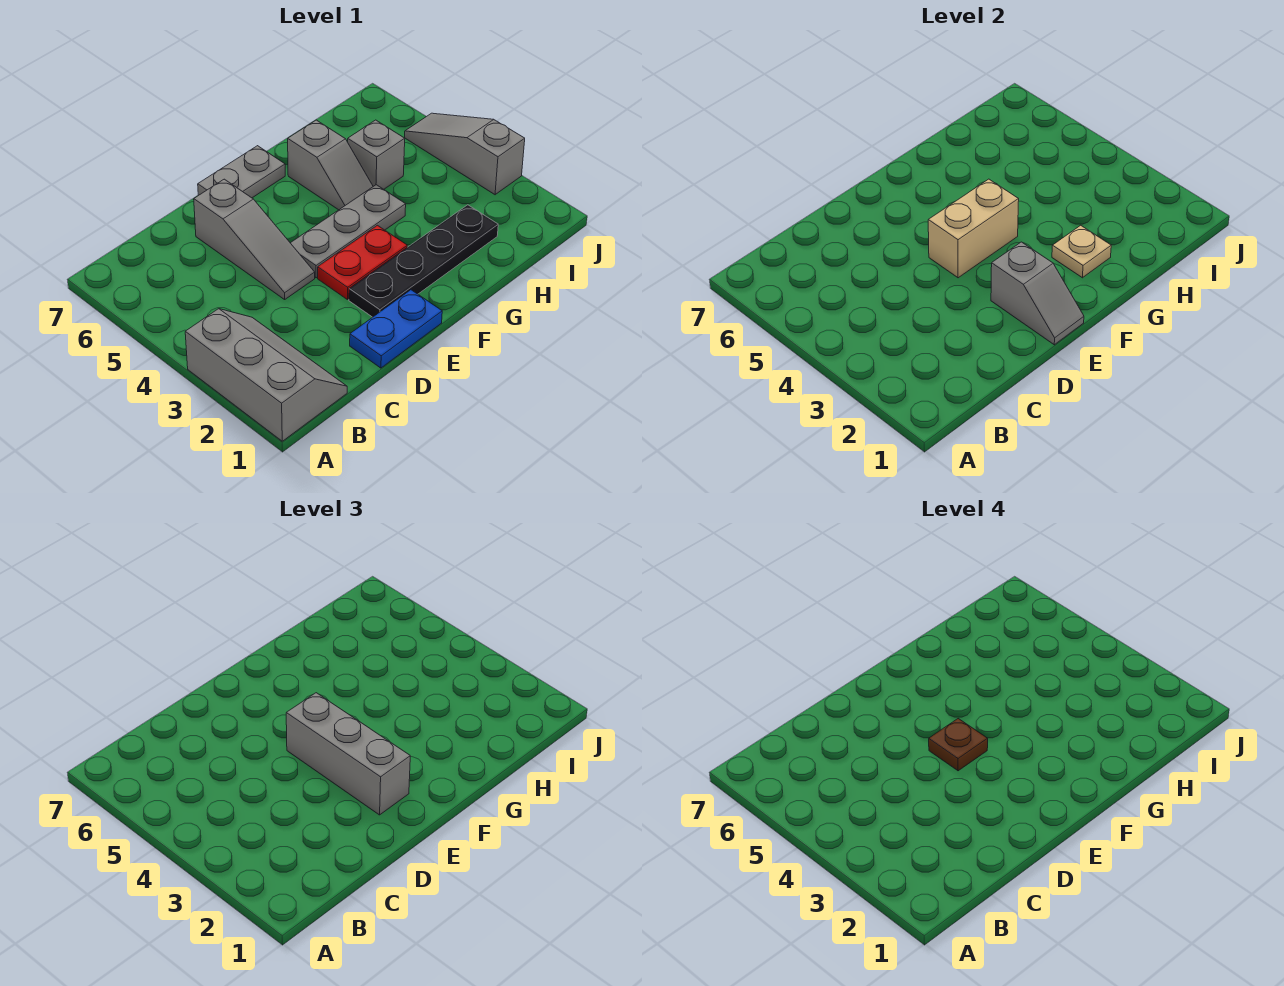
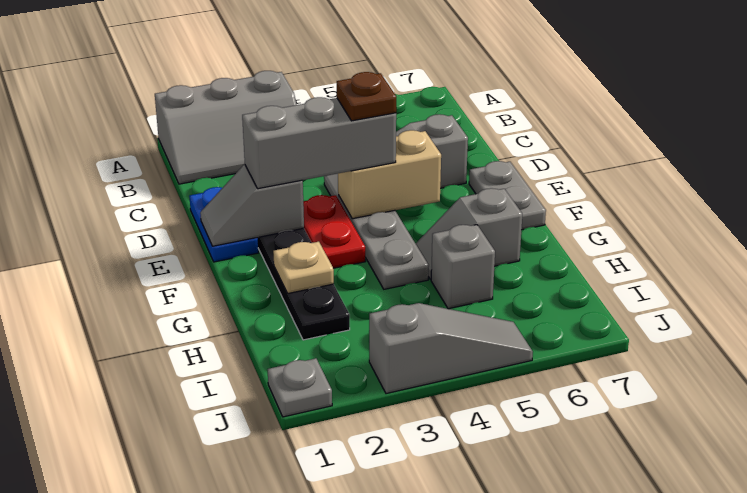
tan brick E4:F4 level 2 -> tan brick E4:E5 level 2
none -> grey plate J1 level 1

